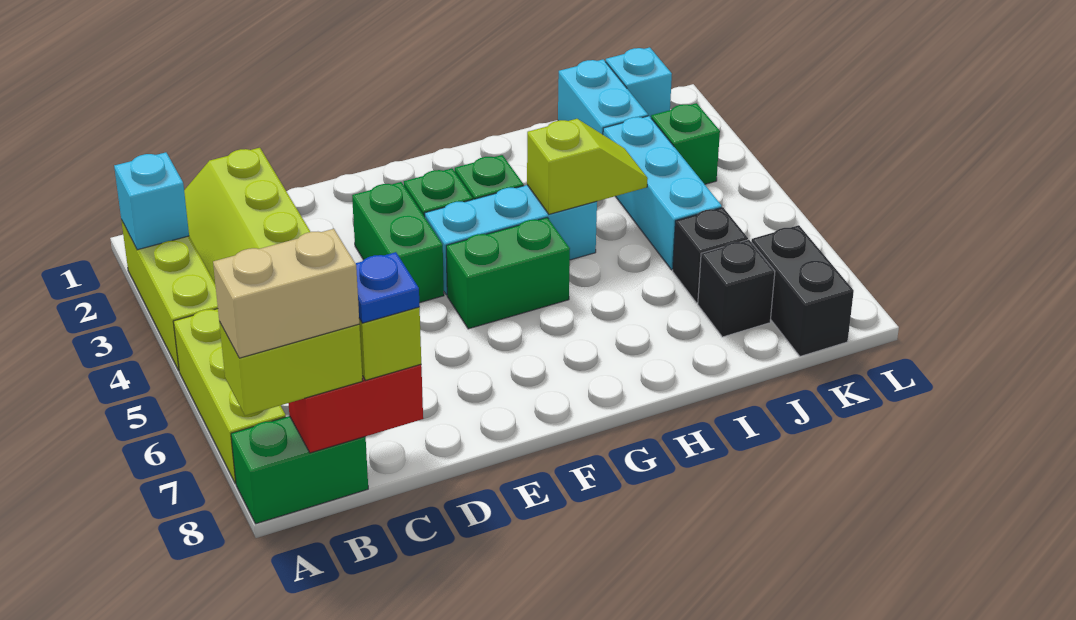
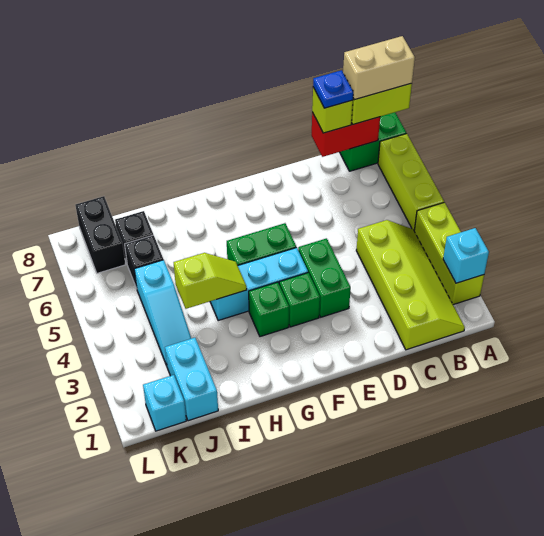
lime slope H4:I4 level 2 top H -> lime slope H4:I4 level 2 top I
cyan brick J3:J5 level 1 -> cyan slope J3:J5 level 1 top 5
green brick K3 level 1 -> none

